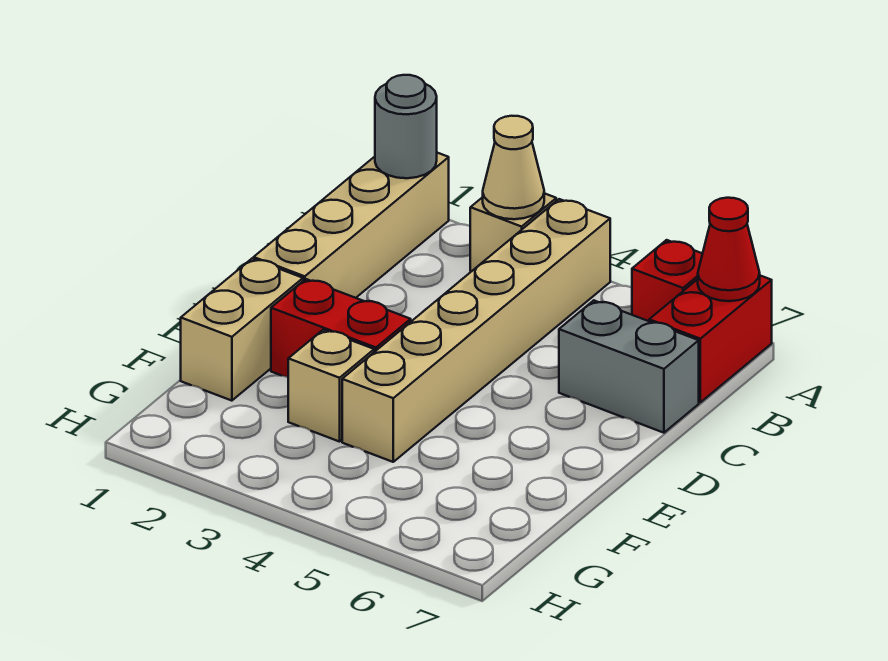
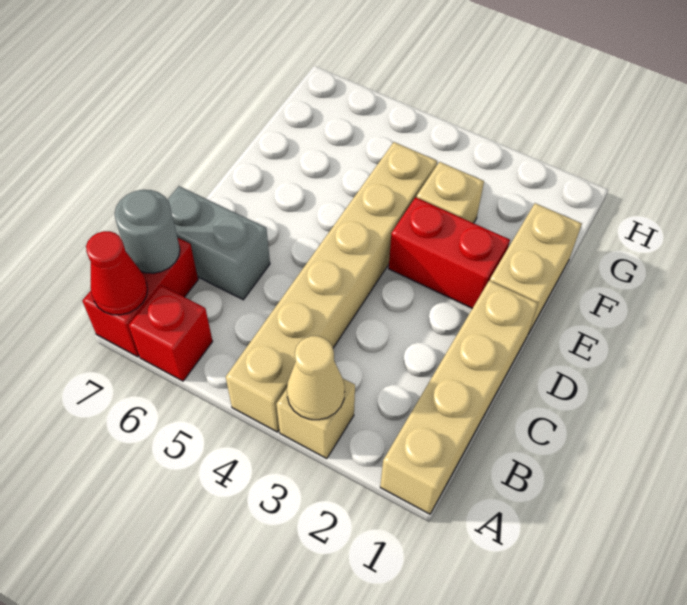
grey round brick A1 level 2 -> grey round brick B7 level 2

